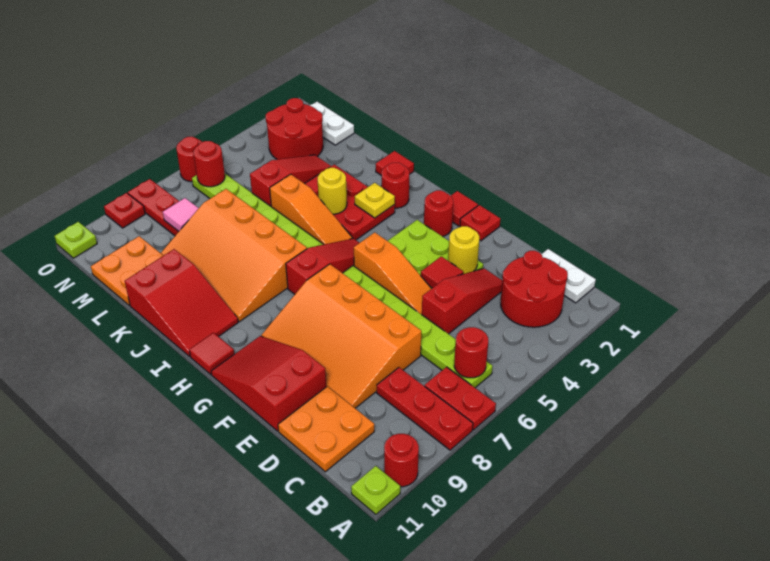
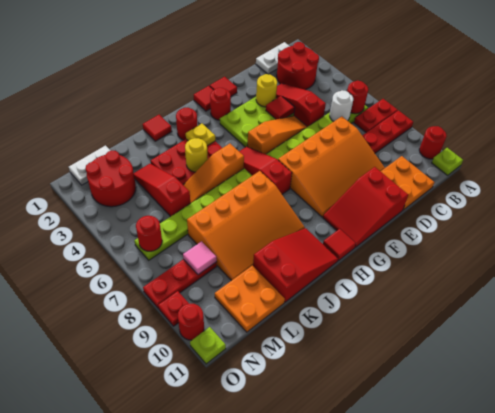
none -> white round brick C6 level 2
red plate F1 level 1 -> red tile F1 level 1
orange slope I5:K5 level 1 top K -> orange slope I5:K5 level 1 top I
red round brick O6 level 1 -> red round brick O10 level 1

